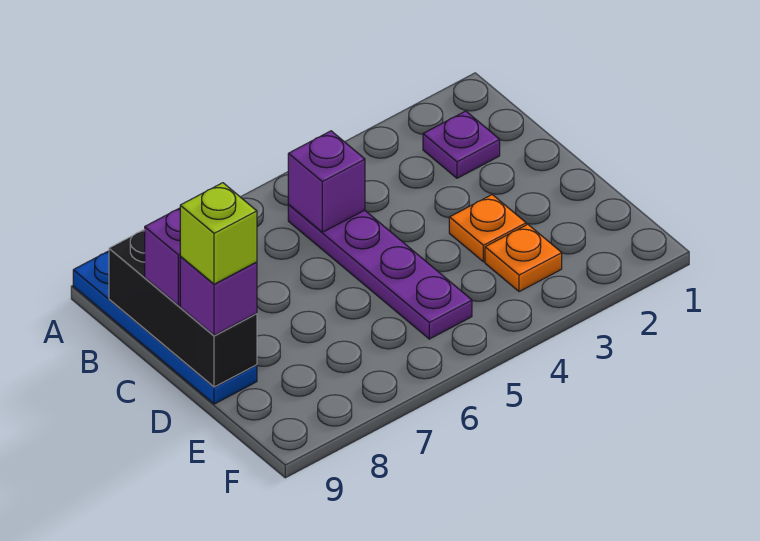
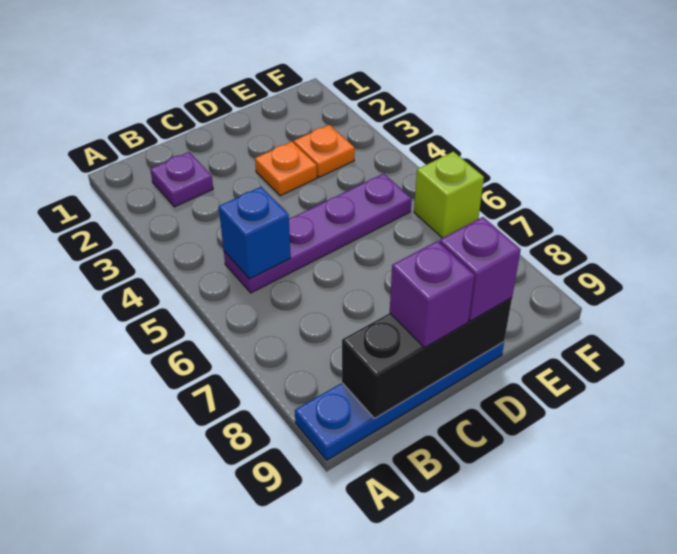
purple brick B5 level 2 -> blue brick B5 level 2
lime brick D9 level 4 -> lime brick F6 level 1

